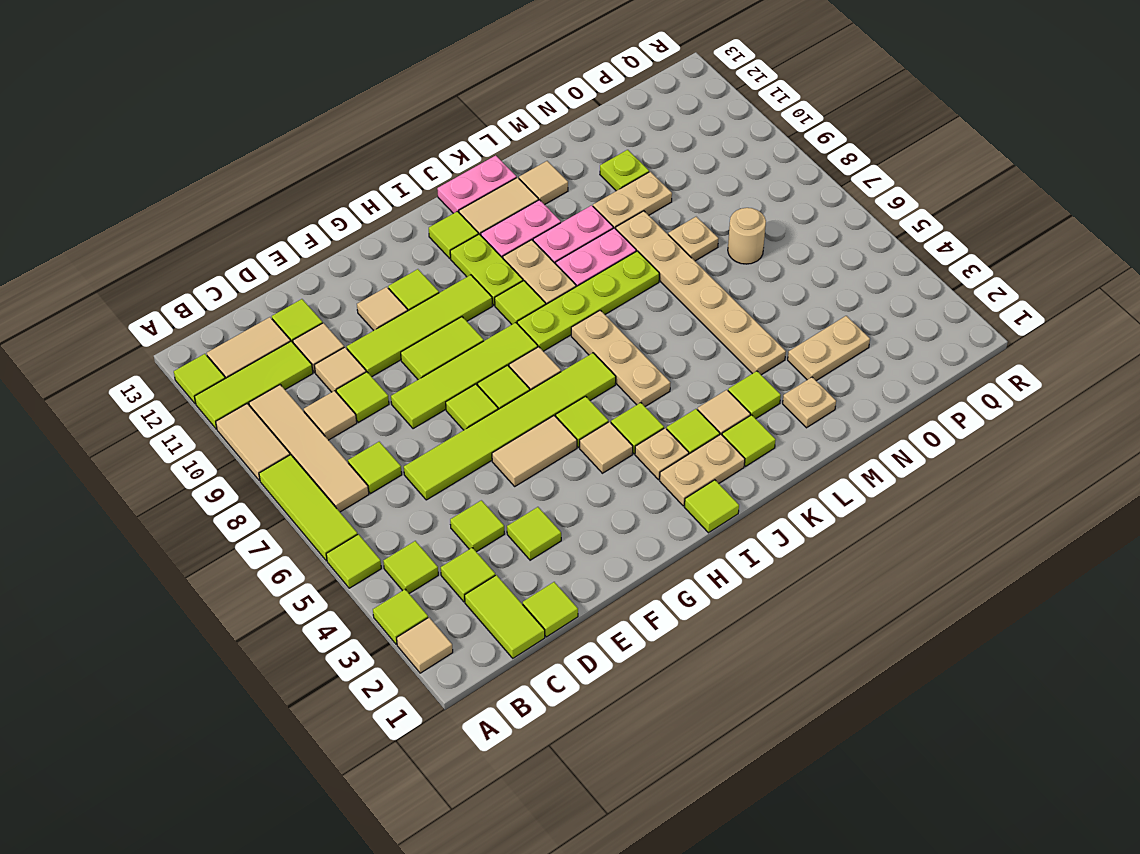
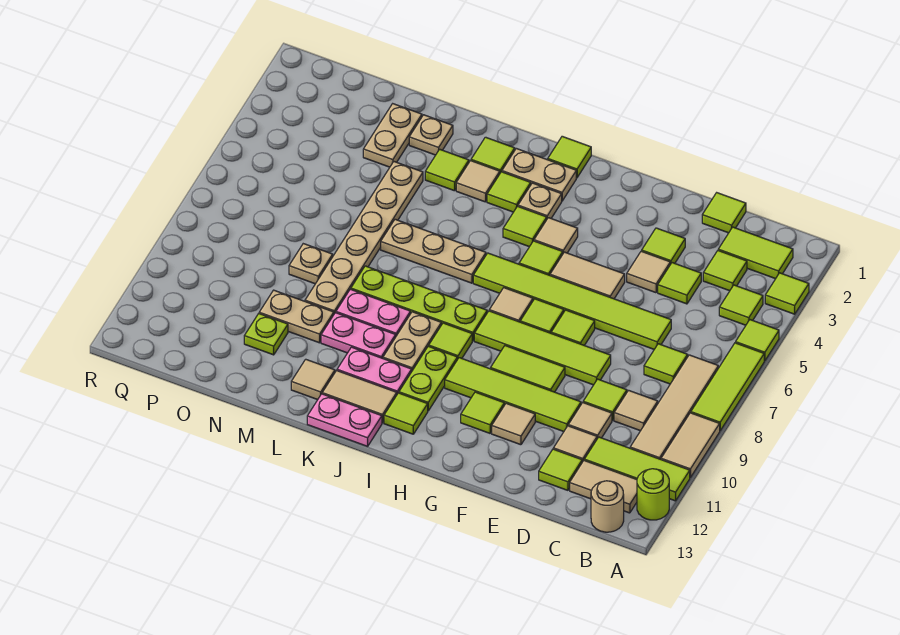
tan tile A2 level 1 -> tan tile E4 level 1
lime tile A12 level 1 -> lime round brick A12 level 1
lime tile C1:C2 level 1 -> lime tile B2:C2 level 1
tan plate J5:J7 level 1 -> tan plate J6:L6 level 1
tan plate N3:O3 level 1 -> tan plate N2:N3 level 1
tan round brick O7 level 1 -> tan round brick B13 level 1

